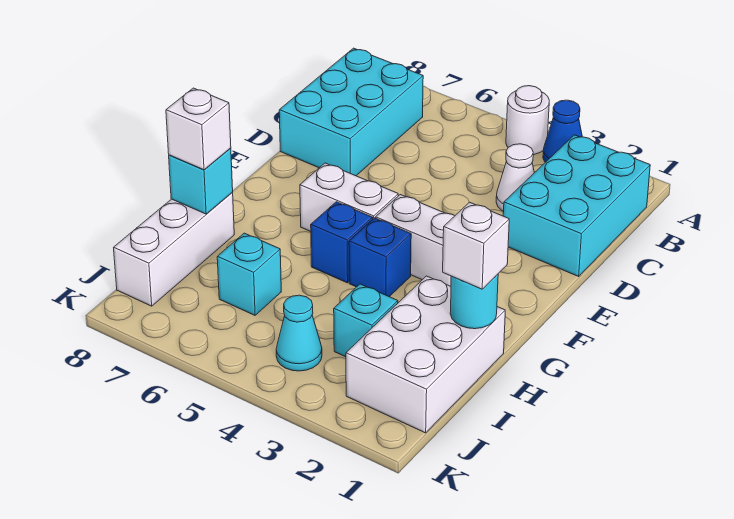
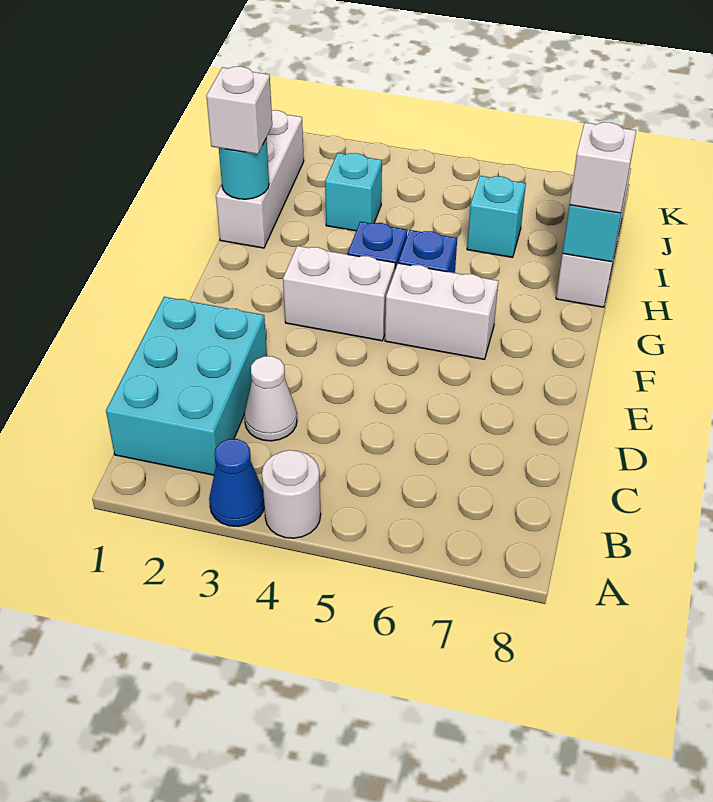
cyan brick B7:D8 level 1 -> none
white brick H1:J2 level 1 -> white brick H1:J1 level 1
cyan cone J4 level 1 -> none

